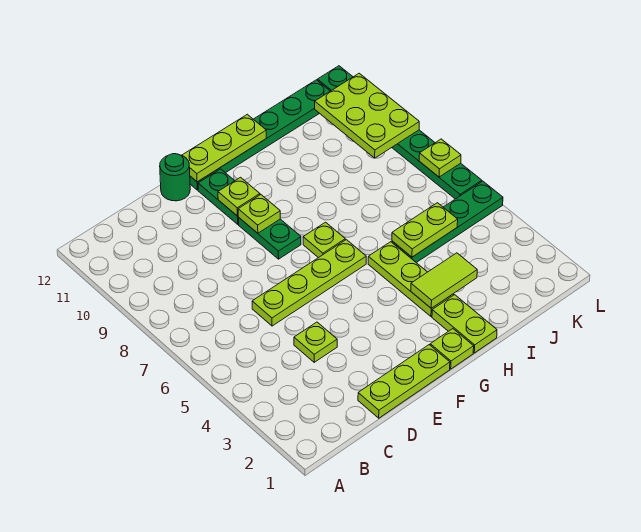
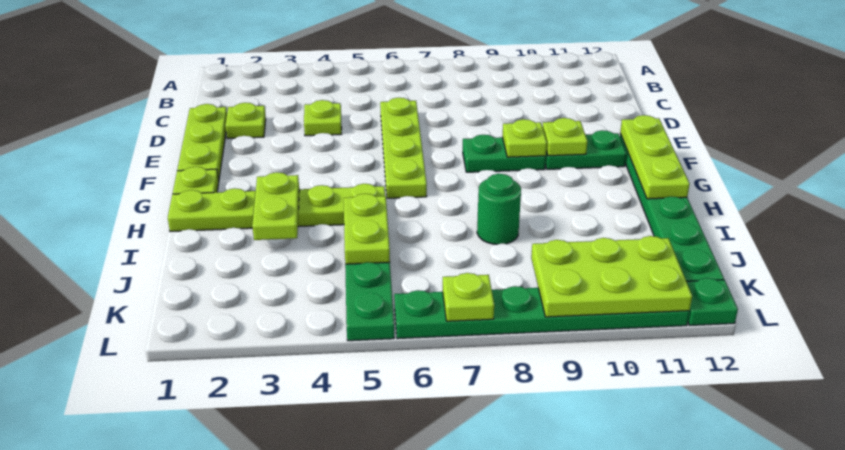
green round brick E12 level 1 -> green round brick I8 level 1
lime plate G7 level 1 -> lime plate D2 level 1
lime tile H3:I3 level 2 -> lime plate H3:I3 level 2

